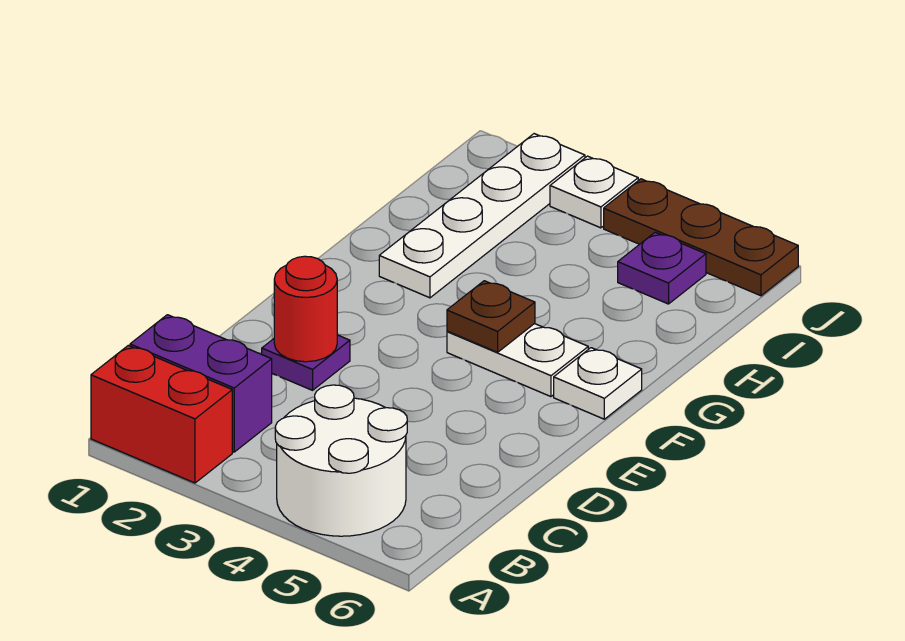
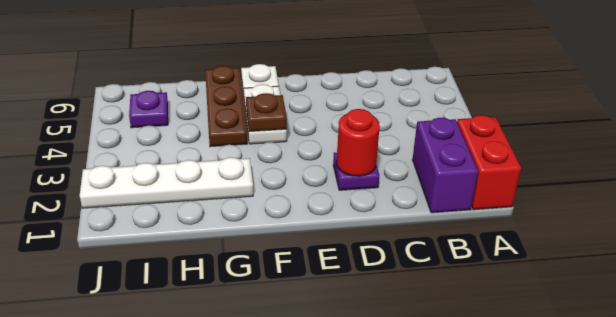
white round brick A4:B5 level 1 -> none
white plate J3 level 1 -> none
brown plate J4:J6 level 1 -> brown plate G4:G6 level 1

